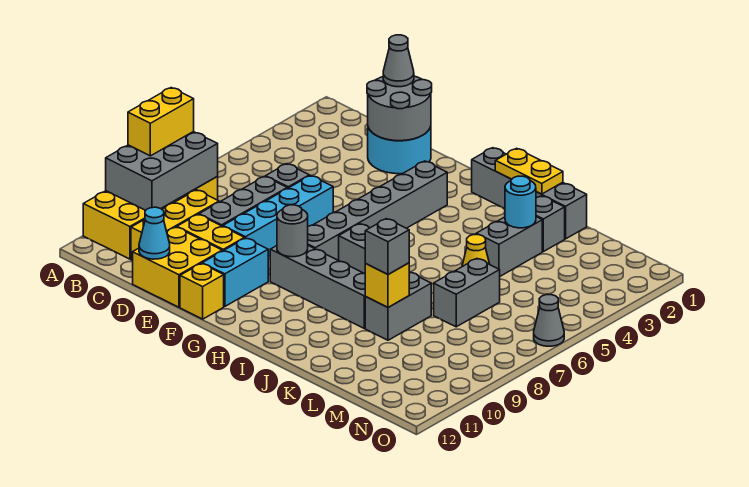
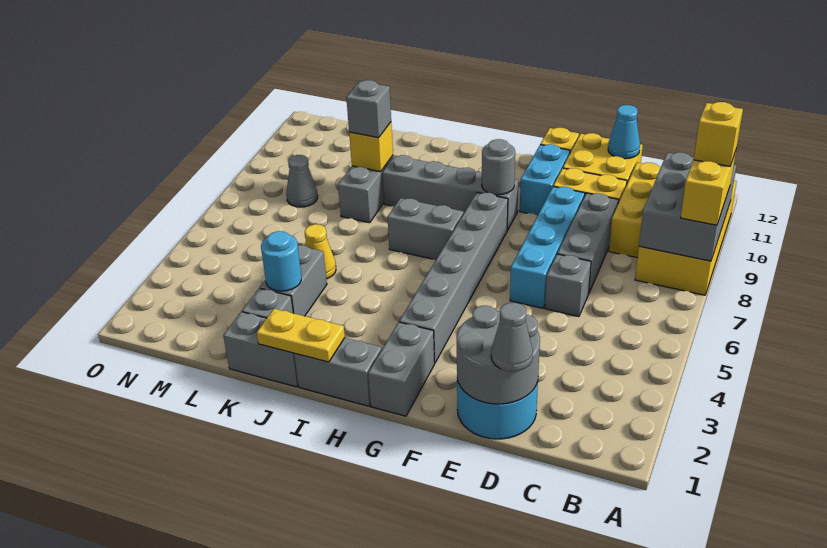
none -> yellow brick A9 level 4
grey brick L6:L7 level 1 -> grey brick G1:G2 level 1
grey cone O6 level 1 -> grey cone M8 level 1

